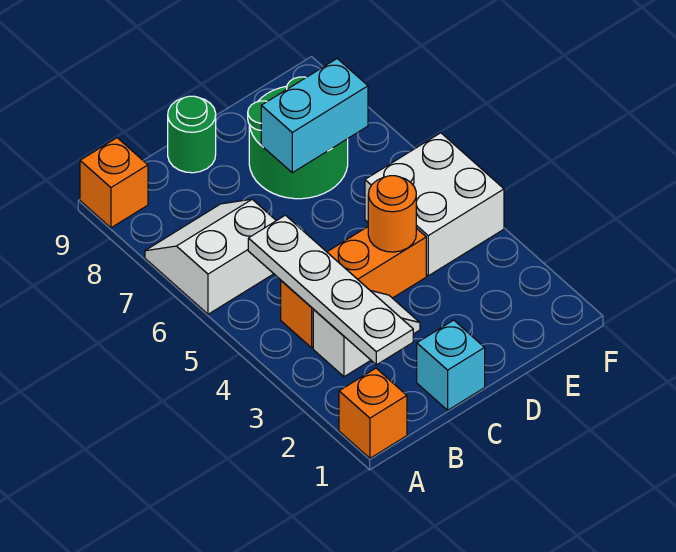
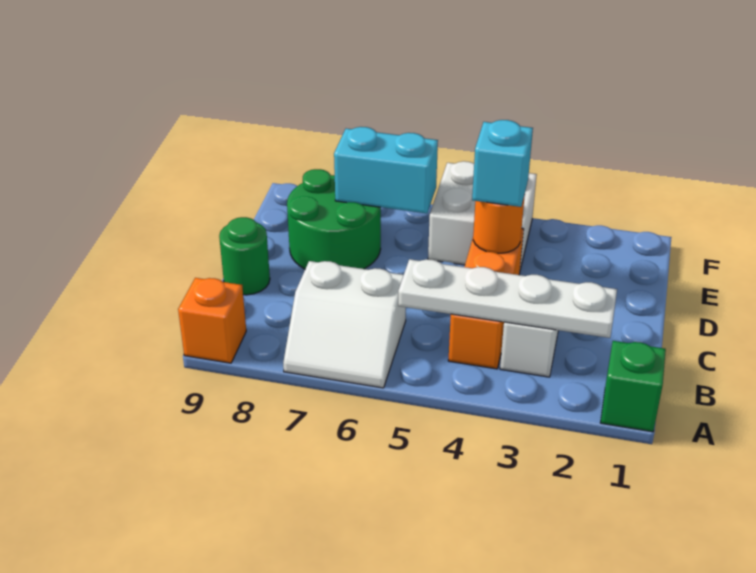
orange brick A1 level 1 -> green brick A1 level 1
white slope A6:B7 level 1 top 6 -> white slope A6:B7 level 1 top B
cyan brick C1 level 1 -> cyan brick D4 level 3
cyan brick D7:E7 level 2 -> cyan brick E6:E7 level 2

